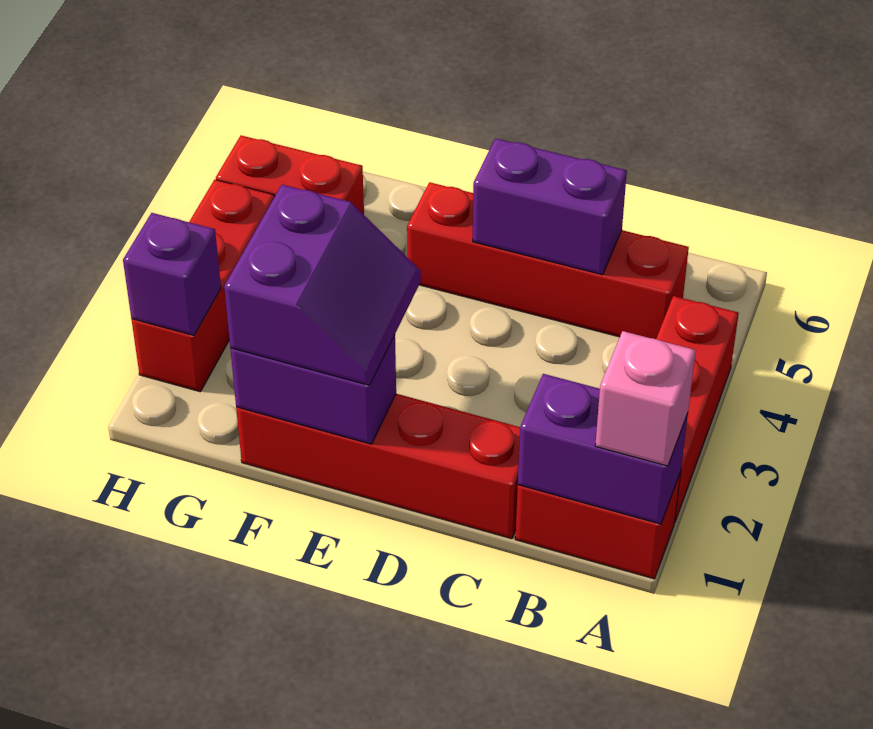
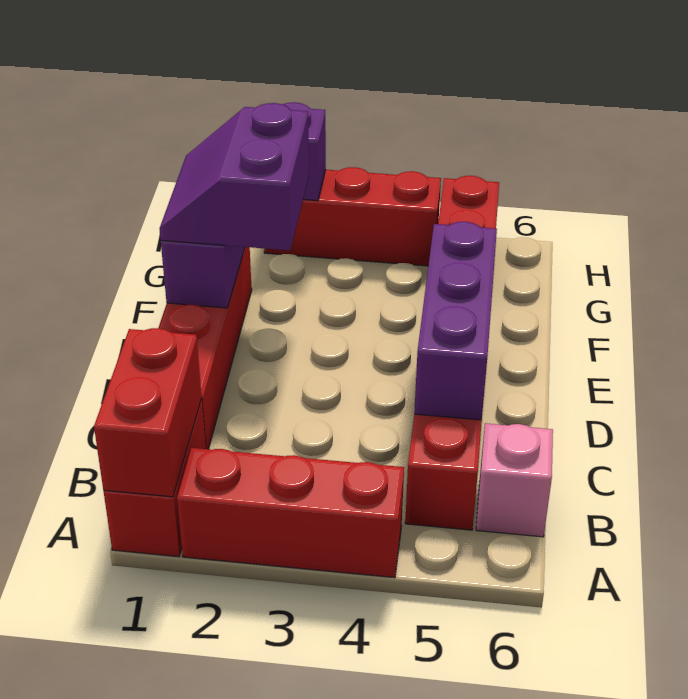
purple brick A1:B1 level 2 -> red brick A1:B1 level 2
pink brick A1 level 3 -> pink brick B6 level 1
purple brick C5:D5 level 2 -> purple brick C5:E5 level 2
purple slope E1:F2 level 3 top F -> purple slope E1:F2 level 3 top 2

